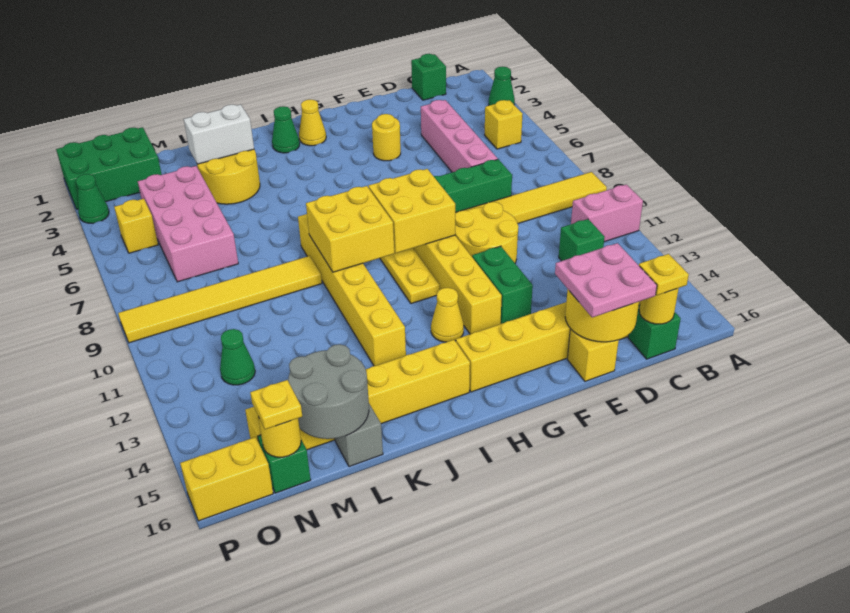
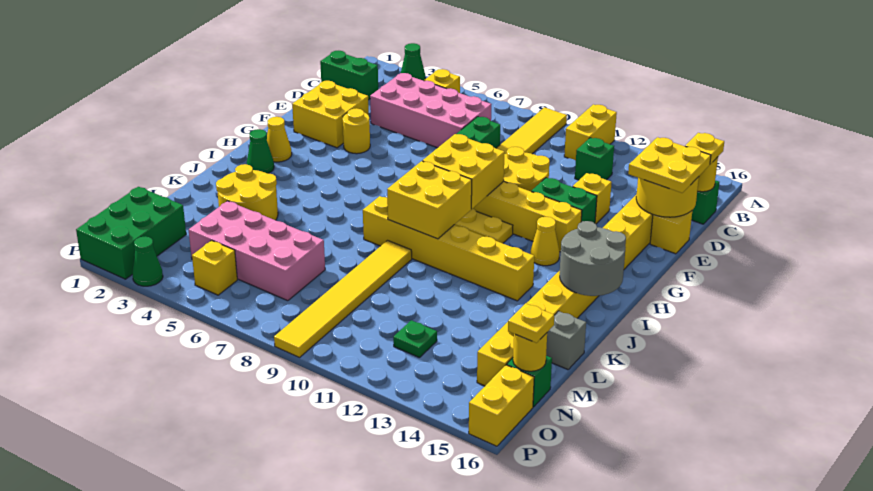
pink brick A11:B11 level 1 -> yellow brick A11:B11 level 1
green brick C1 level 1 -> green brick C1:C2 level 1
pink brick D4:D7 level 1 -> pink brick C4:D7 level 1
pink plate D15:E16 level 3 -> yellow plate D15:E16 level 3
none -> yellow brick E2:F3 level 1
none -> yellow brick E13 level 1
white brick K3:L3 level 2 -> none
grey round brick L15:M16 level 2 -> grey round brick I15:J16 level 2
green cone N12 level 1 -> green plate N12 level 1

